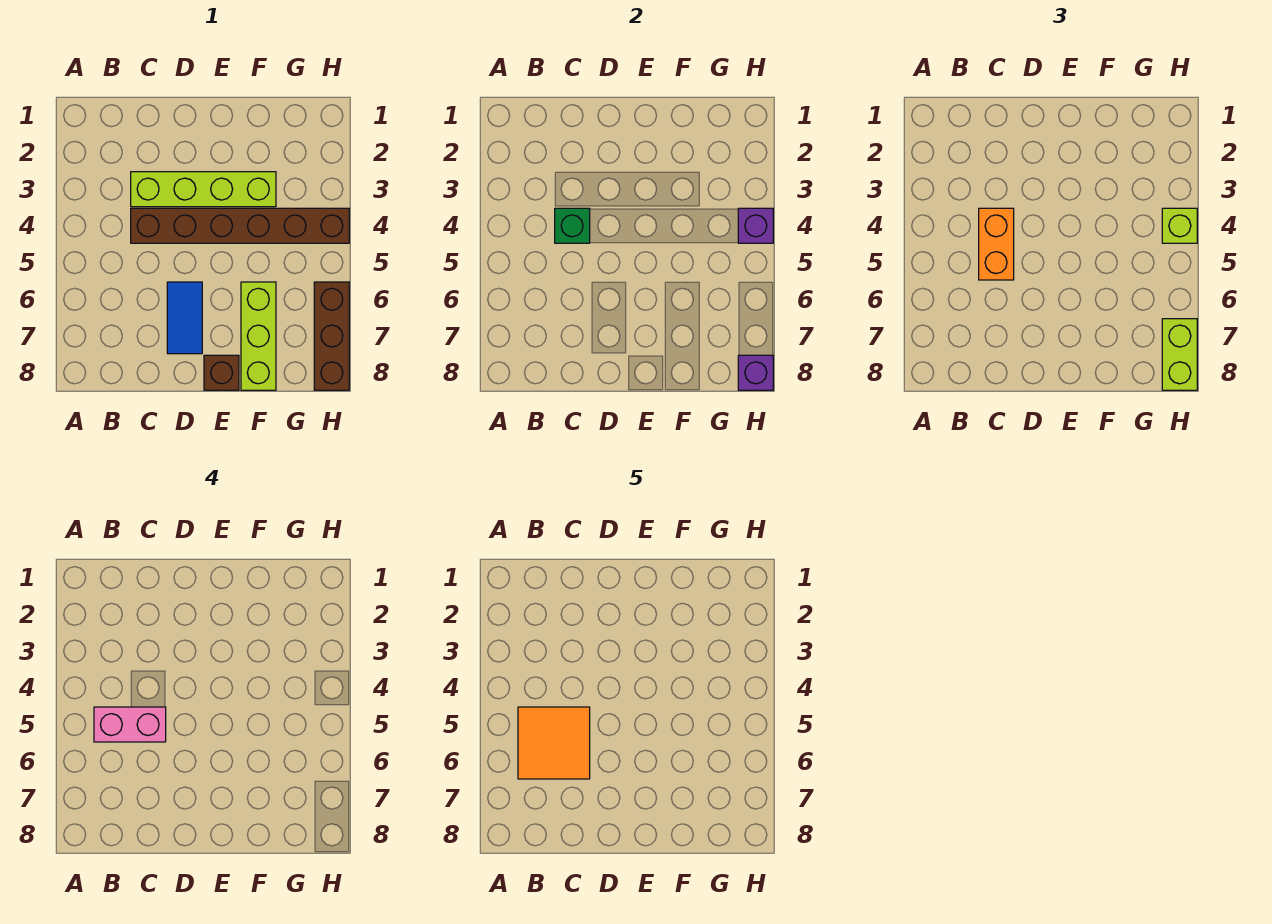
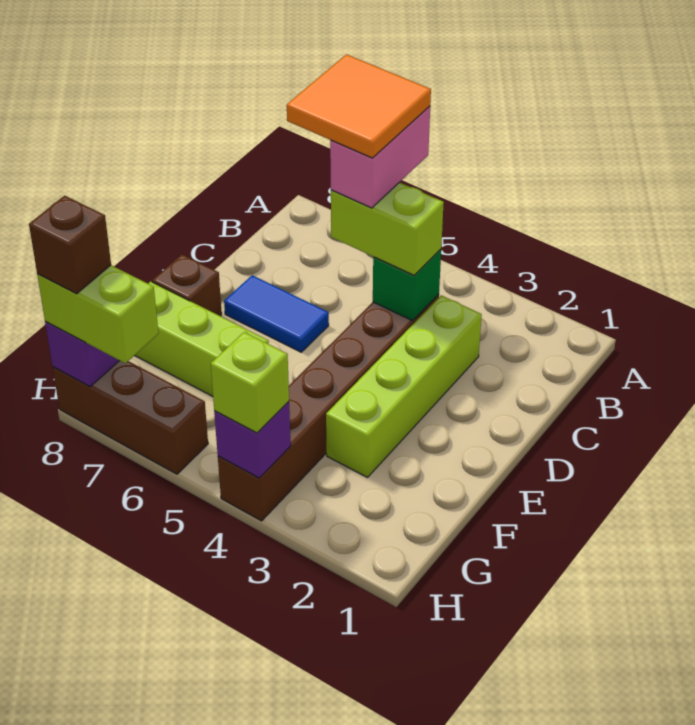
orange brick C4:C5 level 3 -> lime brick C4:C5 level 3
none -> brown brick H8 level 4

